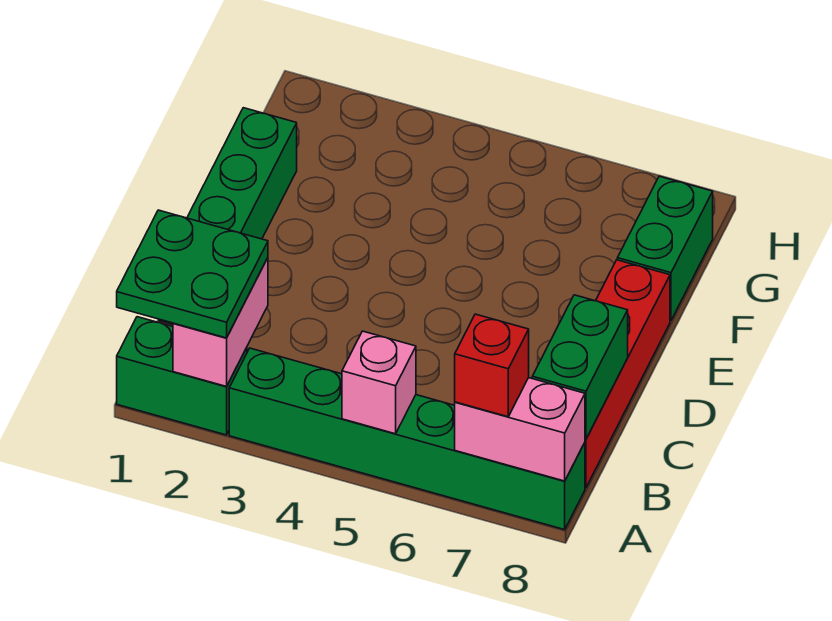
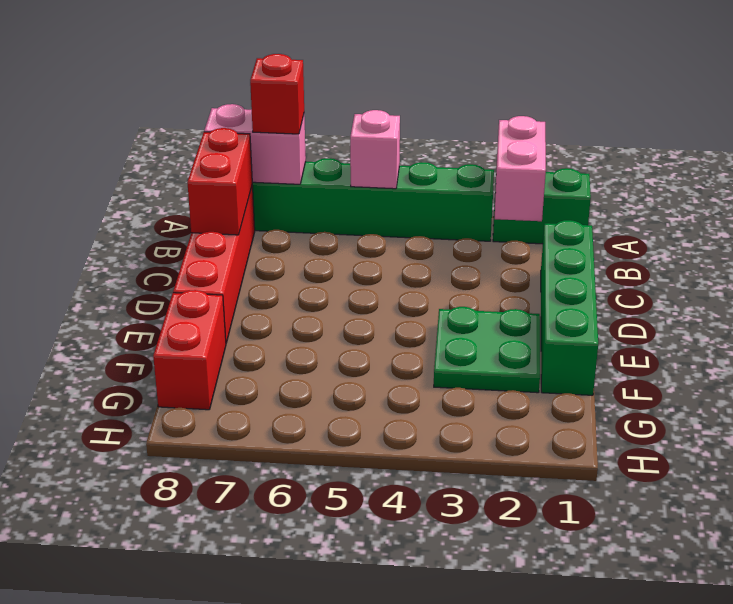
green plate A1:B2 level 3 -> green plate E2:F3 level 1
green brick B8:C8 level 2 -> red brick B8:C8 level 2
green brick F8:G8 level 1 -> red brick F8:G8 level 1

